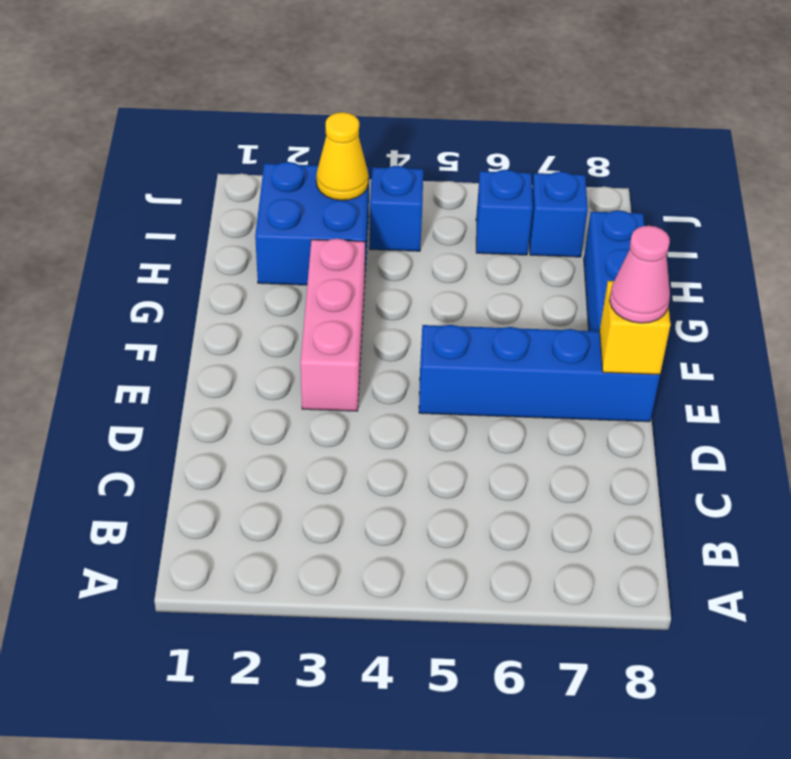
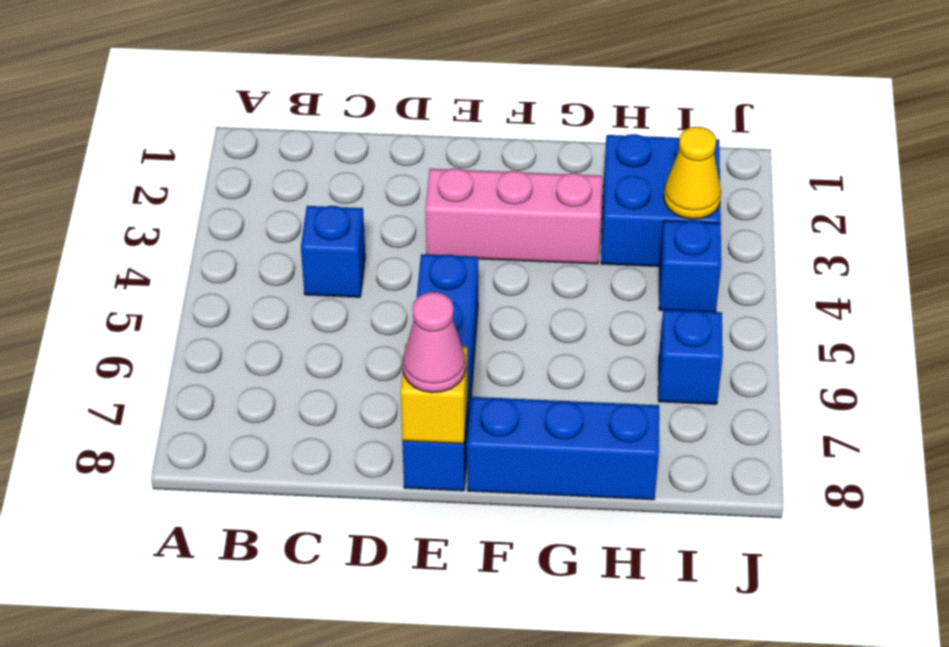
blue brick I7 level 1 -> blue brick C4 level 1

